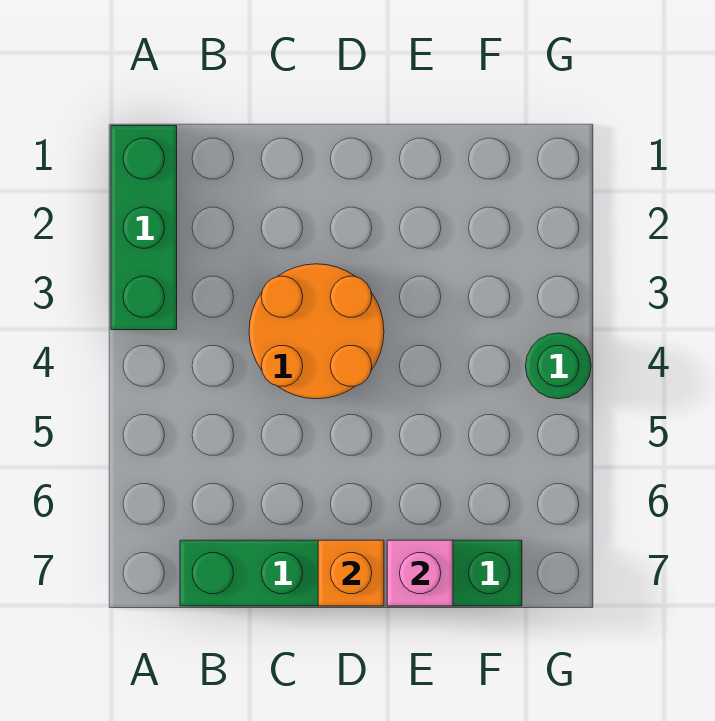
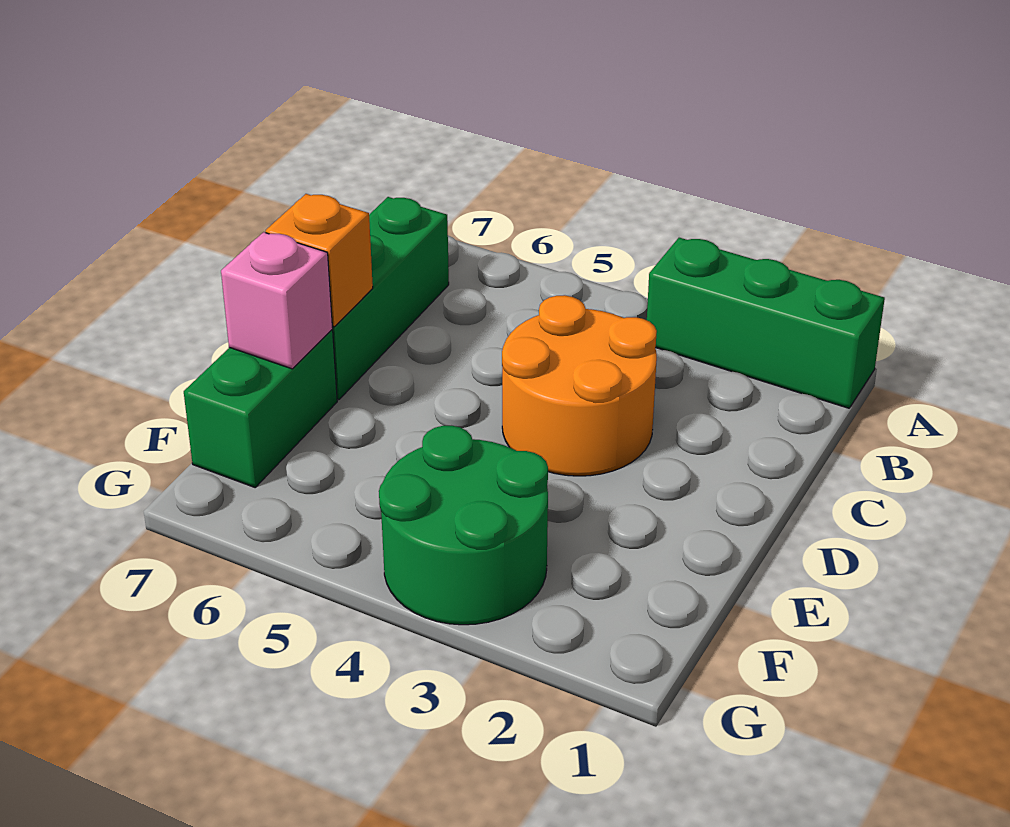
green round brick G4 level 1 -> green round brick F3:G4 level 1

